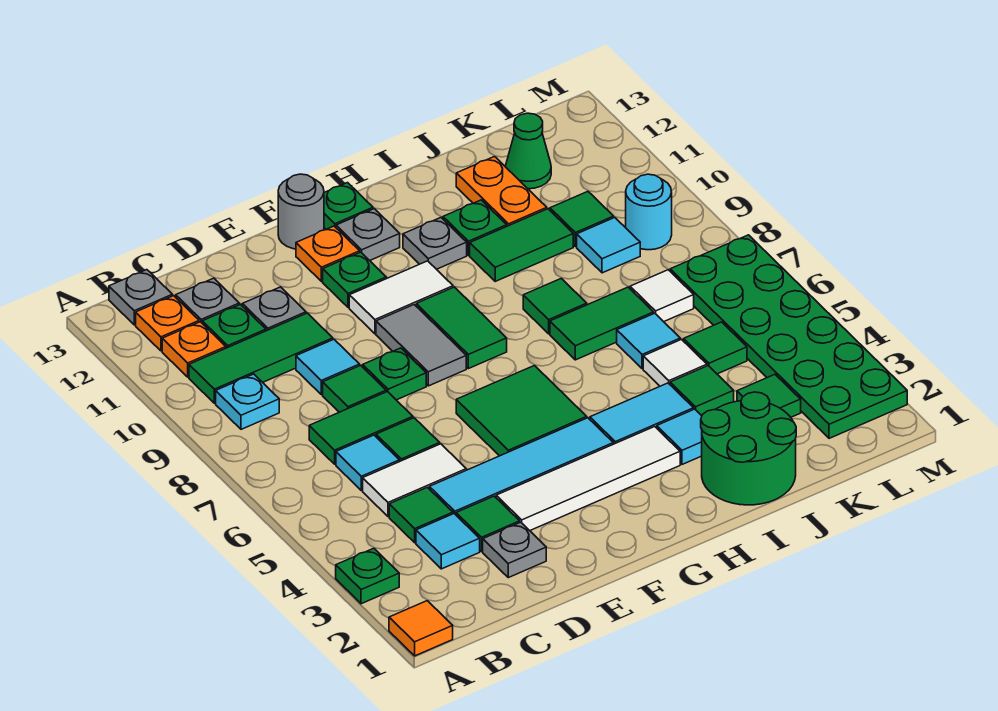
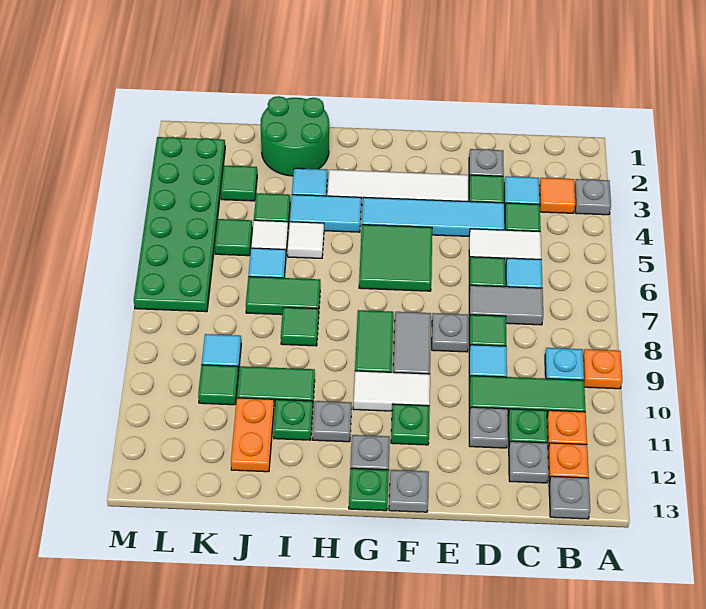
orange tile A1 level 1 -> orange tile B3 level 1
green plate A3 level 1 -> grey plate A3 level 1
green tile C7:D7 level 1 -> grey tile C7:D7 level 1
green plate E8 level 1 -> grey plate E8 level 1
orange plate F12 level 1 -> orange plate A9 level 1
grey round brick F13 level 1 -> grey plate F13 level 1
white tile K7 level 1 -> white tile I5 level 1
green cone K12 level 1 -> none
cyan round brick L9 level 1 -> none

